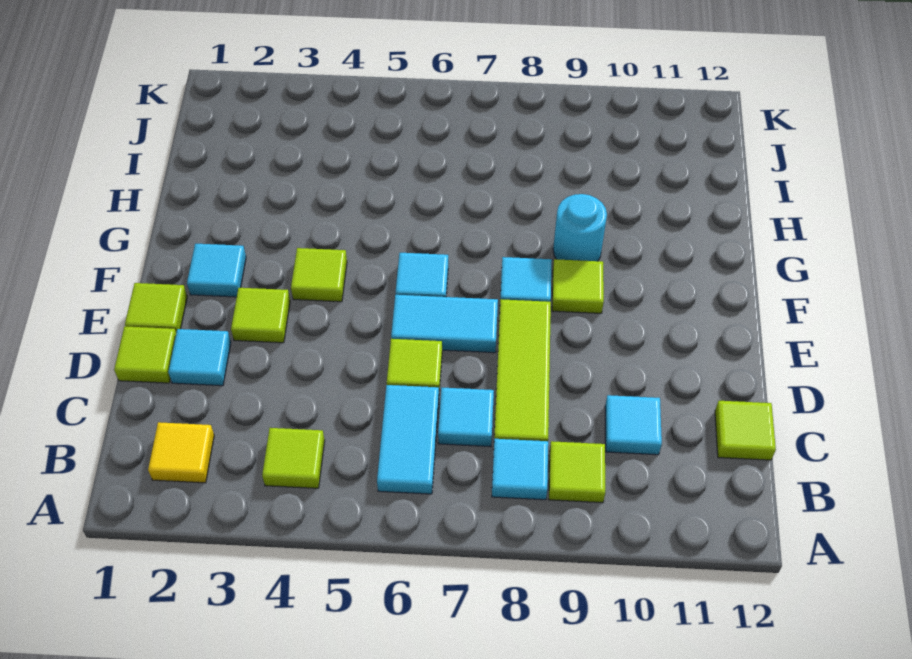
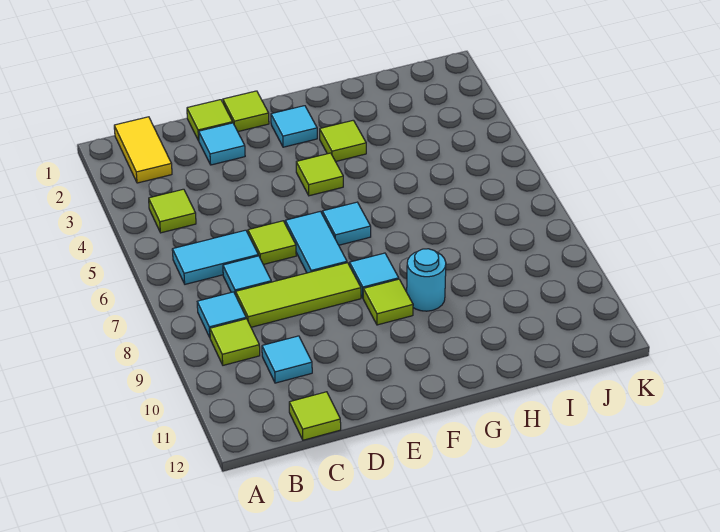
yellow tile B2 level 1 -> yellow tile B1:B2 level 1
lime tile E3 level 1 -> lime tile G3 level 1

